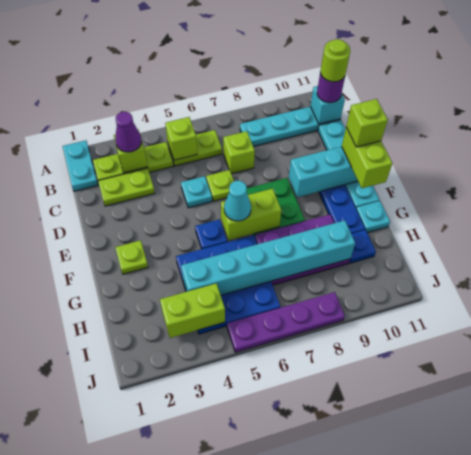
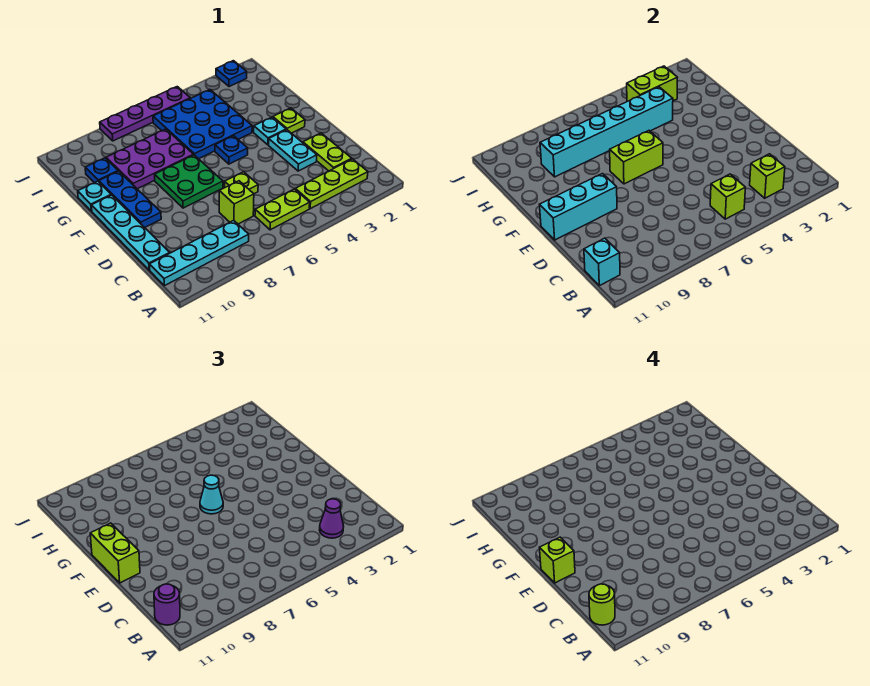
cyan plate A1:B1 level 1 -> cyan plate D3:E3 level 1
lime plate C2:C3 level 1 -> lime plate C2:D2 level 1
cyan plate D5 level 1 -> cyan plate F3 level 1
none -> blue plate J2 level 1

